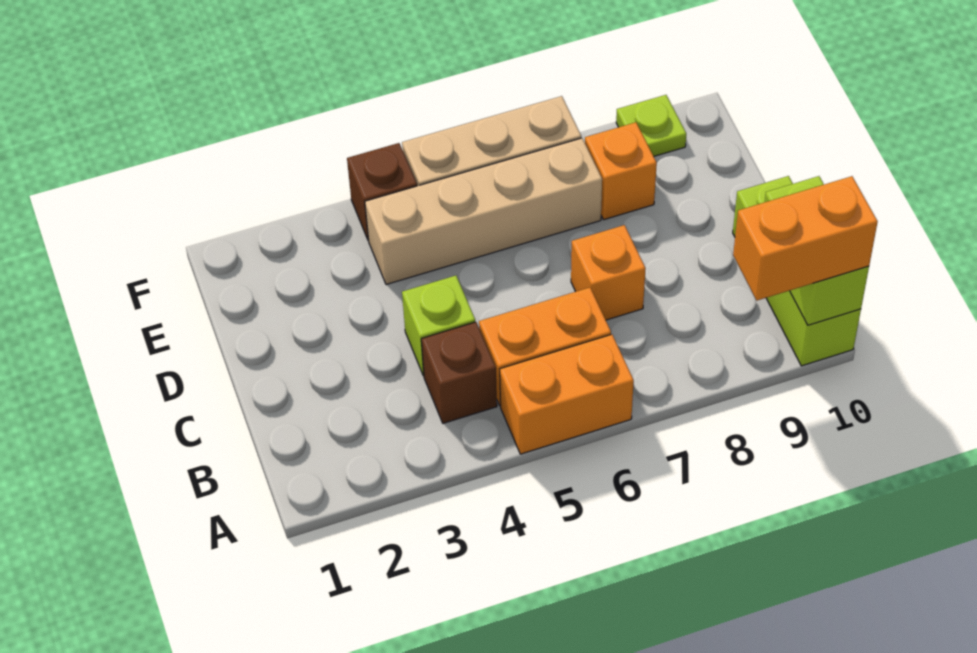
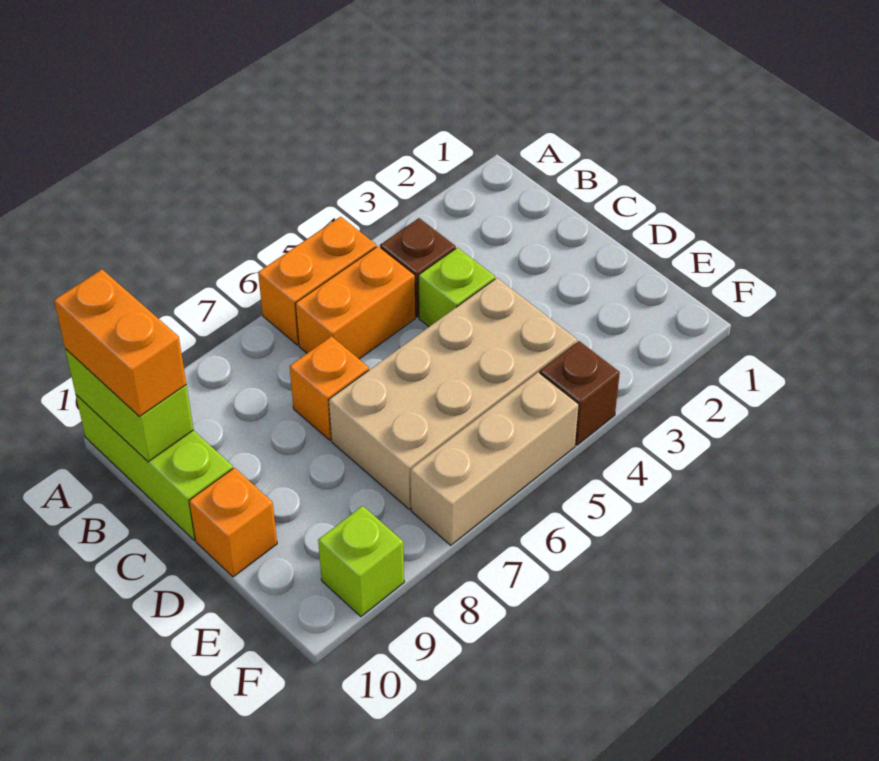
orange brick A9:A10 level 3 -> orange brick A10:B10 level 3
tan brick E4:E7 level 1 -> tan brick D4:E7 level 1
orange brick E8 level 1 -> orange brick D10 level 1
lime plate F9 level 1 -> lime brick F9 level 1

